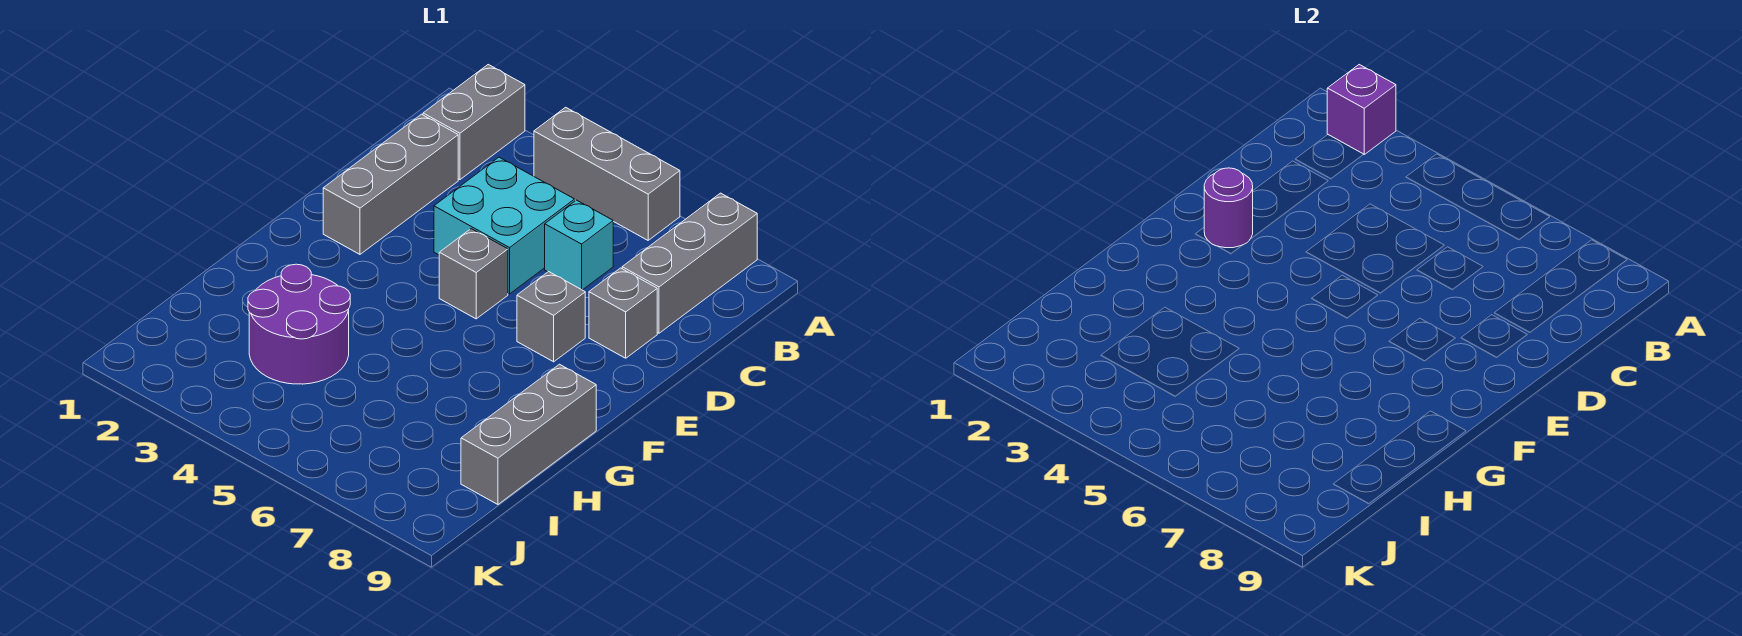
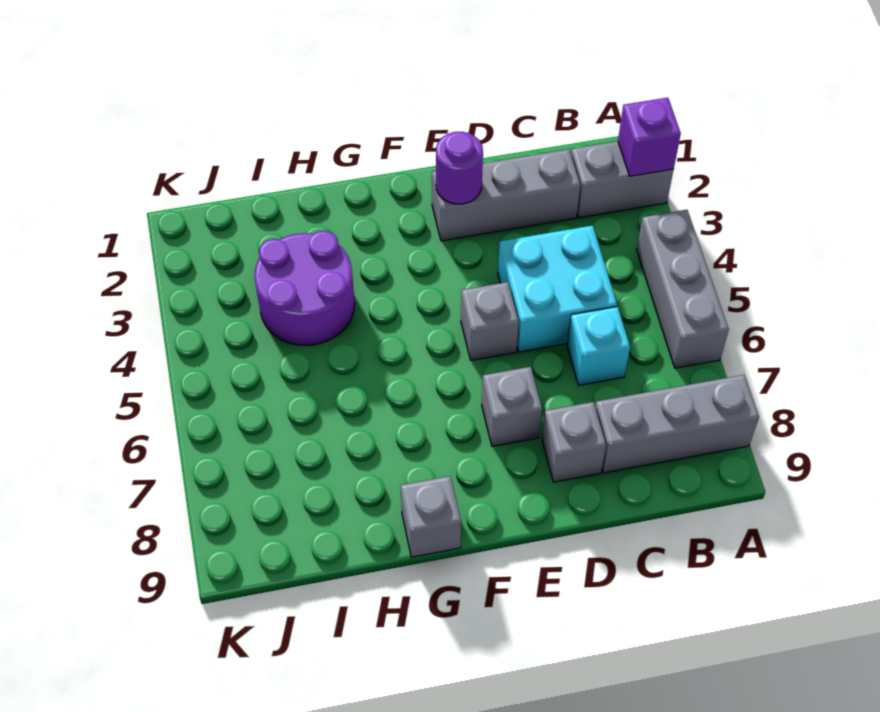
grey brick G9:I9 level 1 -> grey brick G9 level 1

